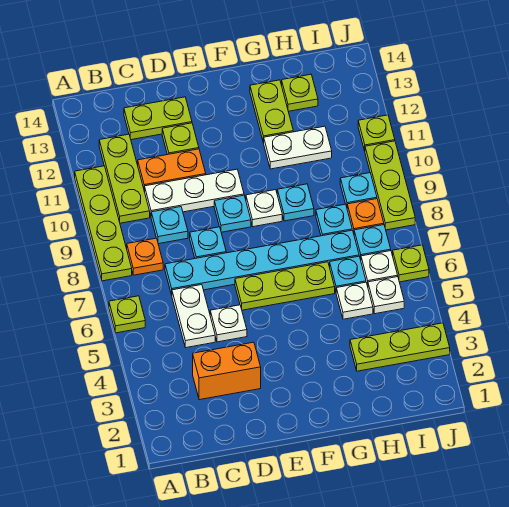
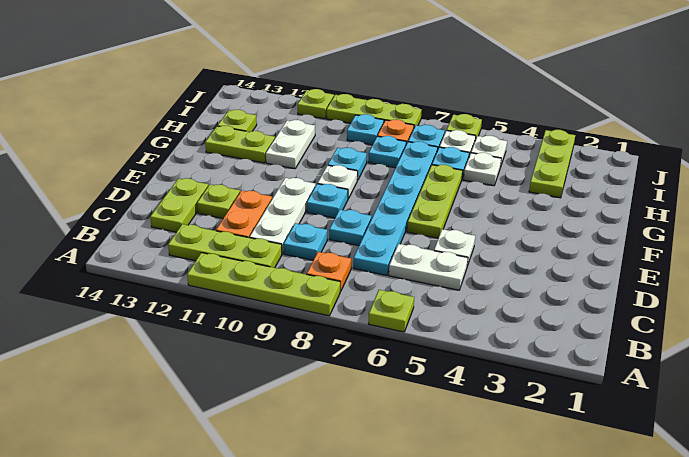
orange brick C3:D3 level 1 -> none

